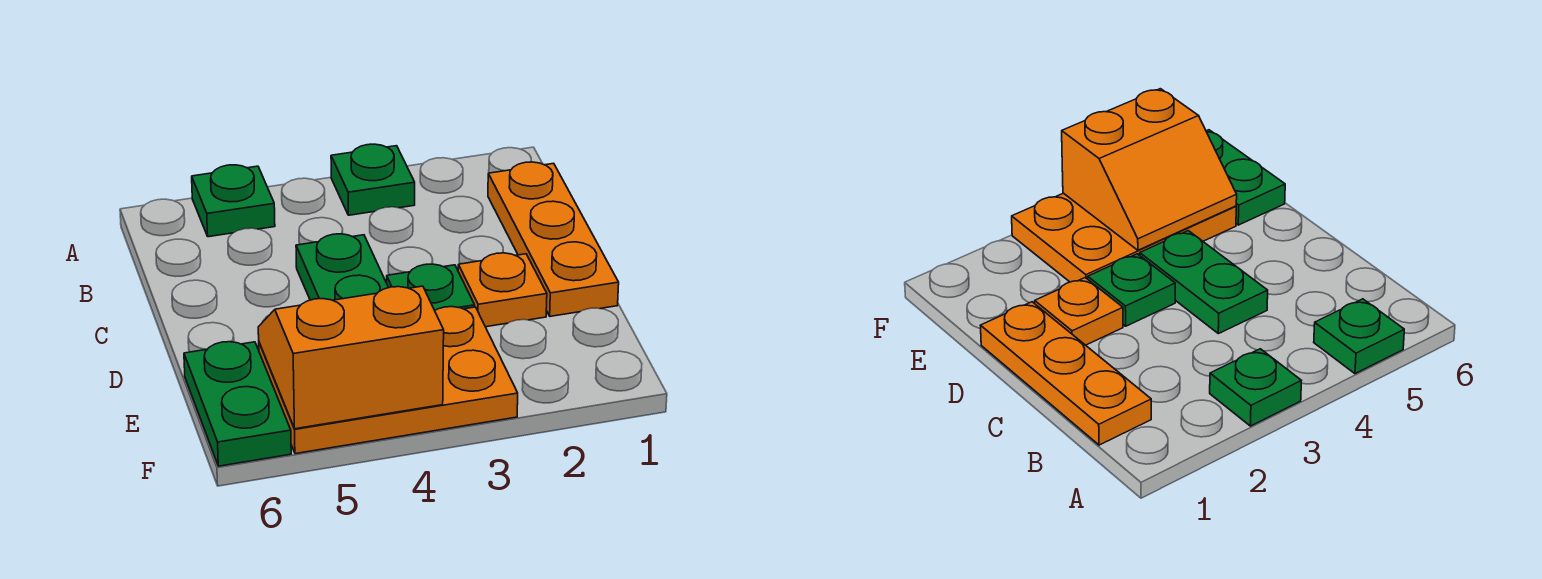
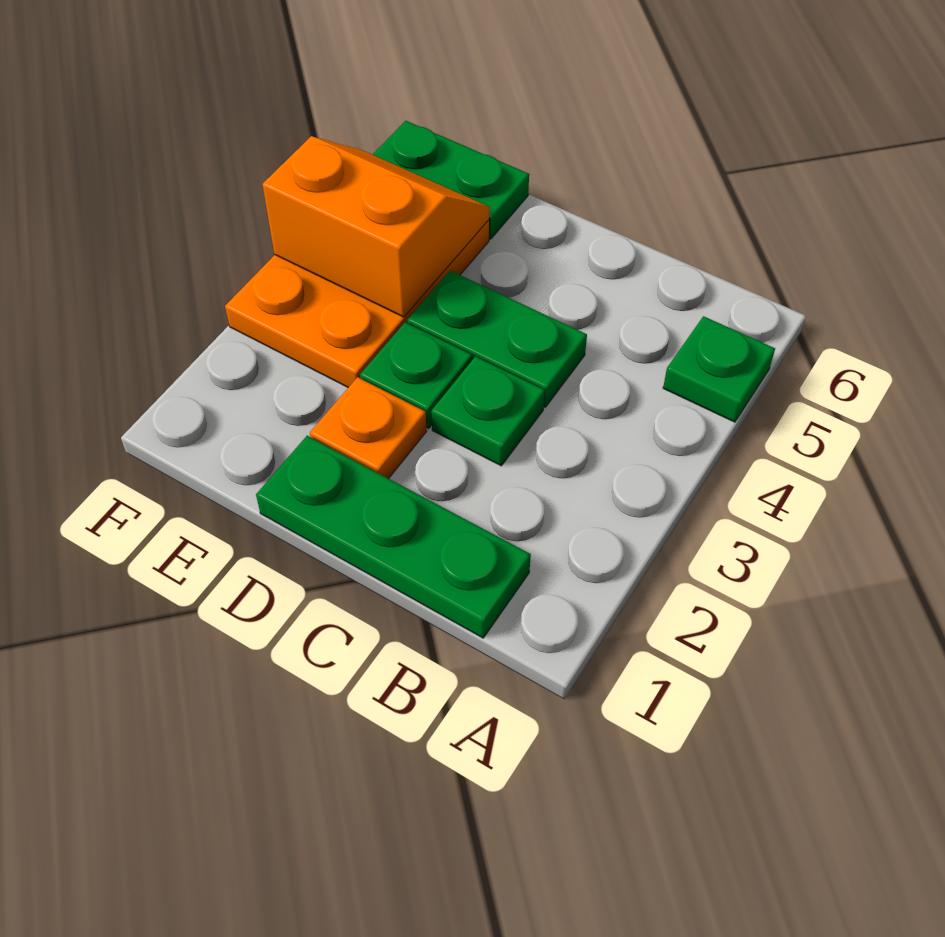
green plate A3 level 1 -> green plate C3 level 1
orange plate B1:D1 level 1 -> green plate B1:D1 level 1
orange slope E4:F5 level 2 top F -> orange slope E4:F5 level 2 top 4

